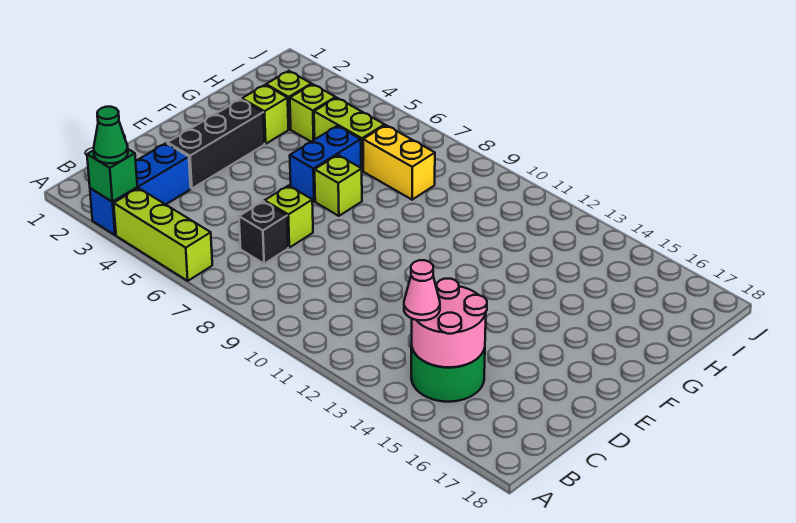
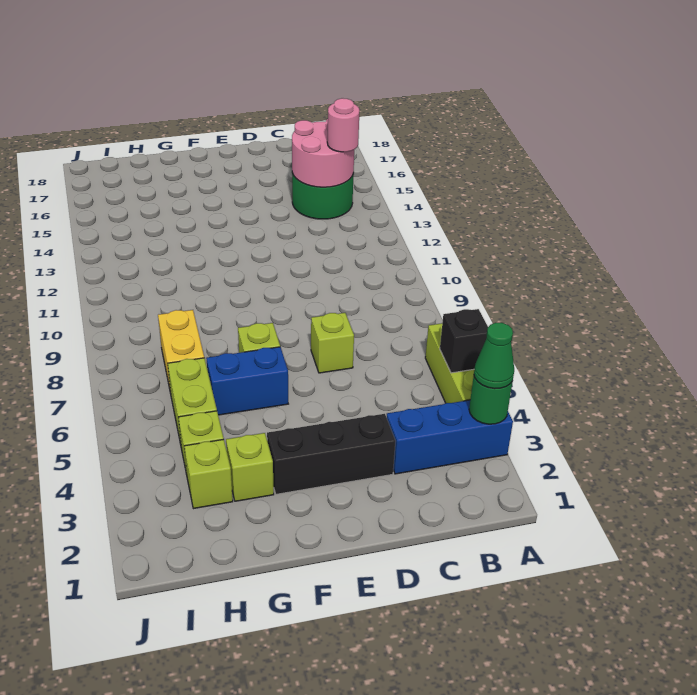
green brick A3 level 2 -> green round brick A3 level 2
pink cone B14 level 3 -> pink round brick B14 level 3
black brick C7 level 1 -> black brick A5 level 2

